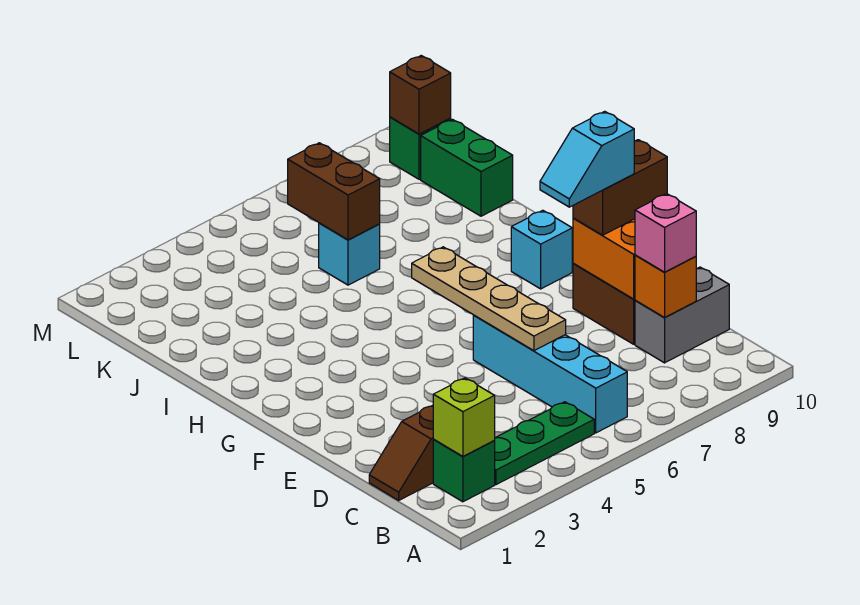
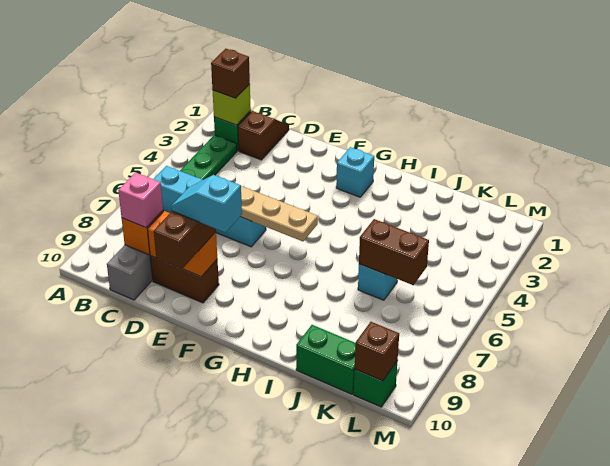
none -> brown brick B2 level 3
cyan slope E8:E9 level 4 top 9 -> cyan slope E9:F9 level 4 top F
cyan brick G9 level 1 -> cyan brick G2 level 1

